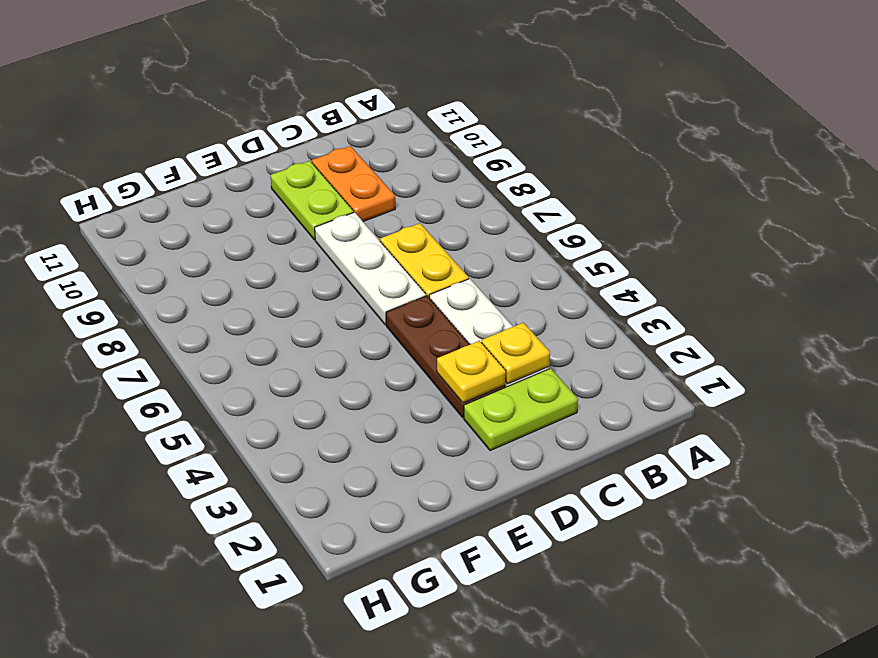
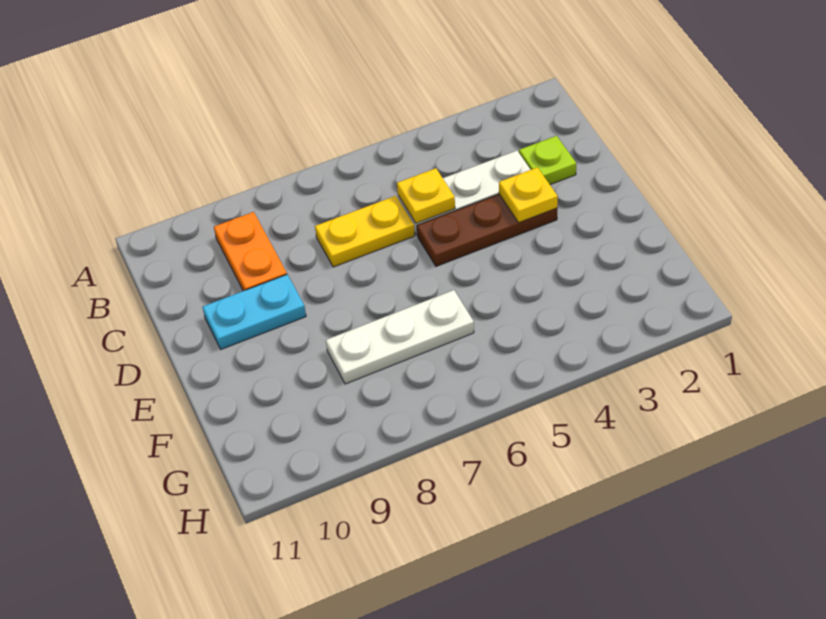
lime plate C2:D2 level 1 -> lime plate C2 level 1
yellow plate C3 level 2 -> yellow plate C5 level 2
orange plate C9:C10 level 1 -> orange plate B9:C9 level 1
white plate D6:D8 level 1 -> white plate F6:F8 level 1
lime plate D9:D10 level 1 -> cyan plate D9:D10 level 1

